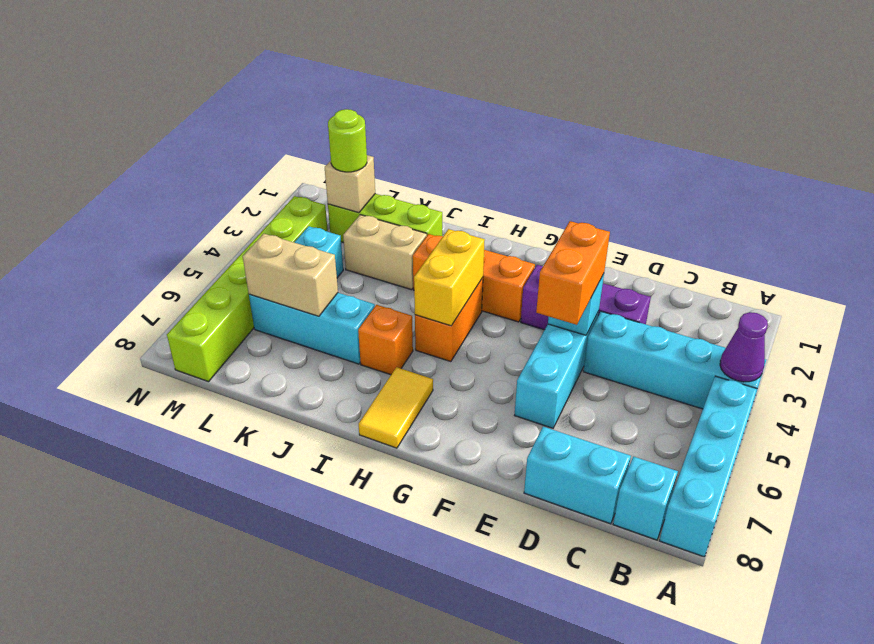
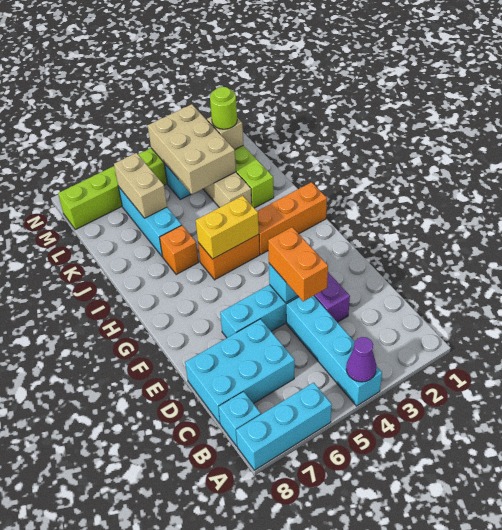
cyan brick A5:A8 level 1 -> cyan brick A6:A8 level 1
cyan brick C8:D8 level 1 -> cyan brick C6:D8 level 1
orange brick E4:E5 level 3 -> orange brick D4:E4 level 3
orange brick G3:I3 level 1 -> orange brick H1:H3 level 1
yellow tile H7:H8 level 1 -> none
none -> tan brick K3:M4 level 2

